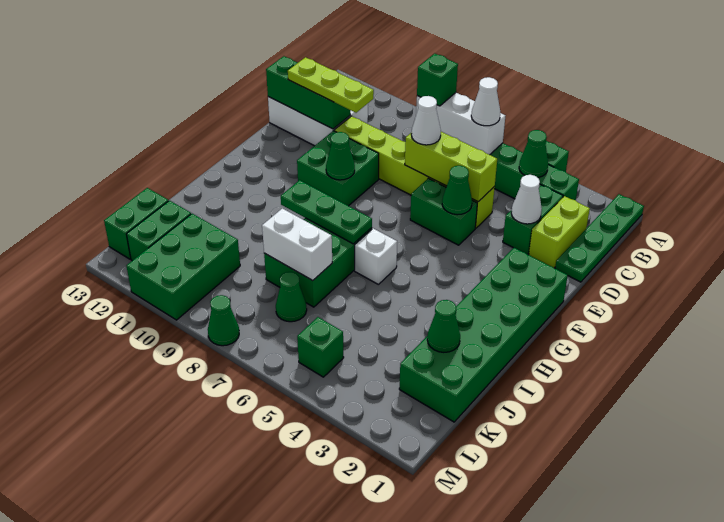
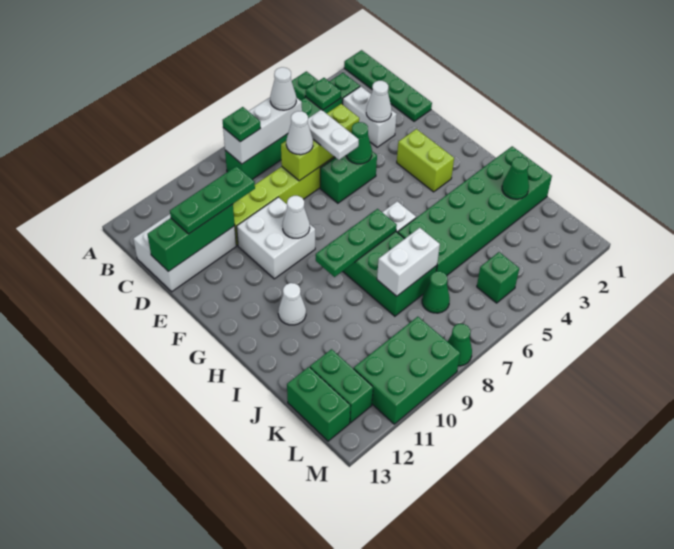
green cone B4 level 2 -> green plate B4 level 2
green brick B8 level 3 -> green plate B8 level 3
lime brick C2:D2 level 1 -> lime brick F3:G3 level 1
green brick C3:D3 level 1 -> white brick C3:D3 level 1
none -> white plate D6:E6 level 3
lime plate D10:D12 level 3 -> green plate D10:D12 level 3
green brick E9:F10 level 1 -> white brick E9:F10 level 1
green brick F1:K2 level 1 -> green brick I1:J6 level 1
green cone F9 level 2 -> white cone F9 level 2
none -> white cone H11 level 1
green brick K10:M11 level 1 -> green brick L9:M11 level 1

